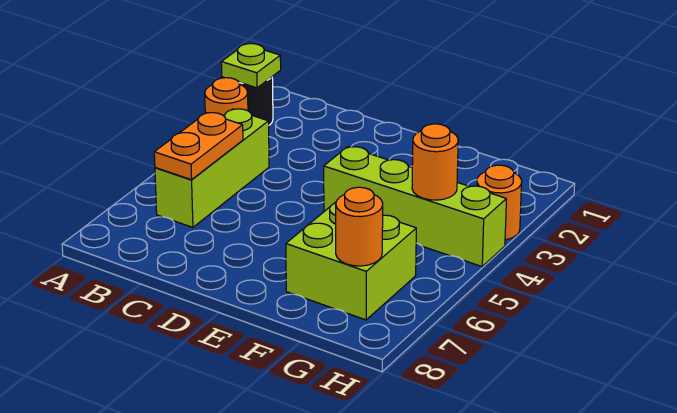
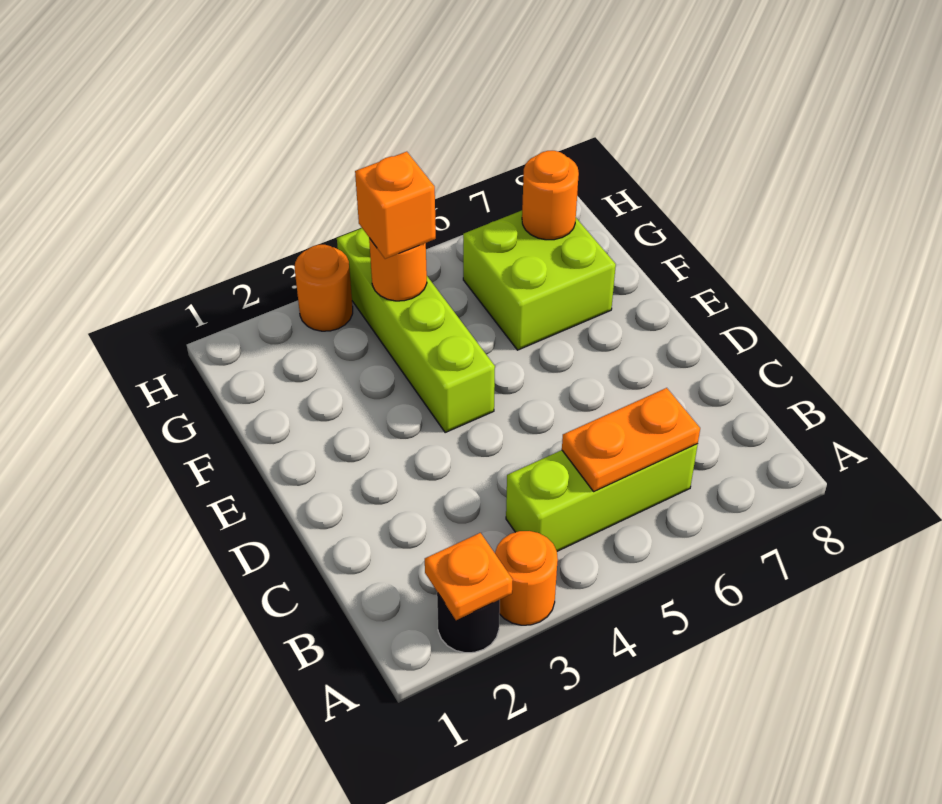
lime plate A2 level 2 -> orange plate A2 level 2
none -> orange brick G4 level 3

